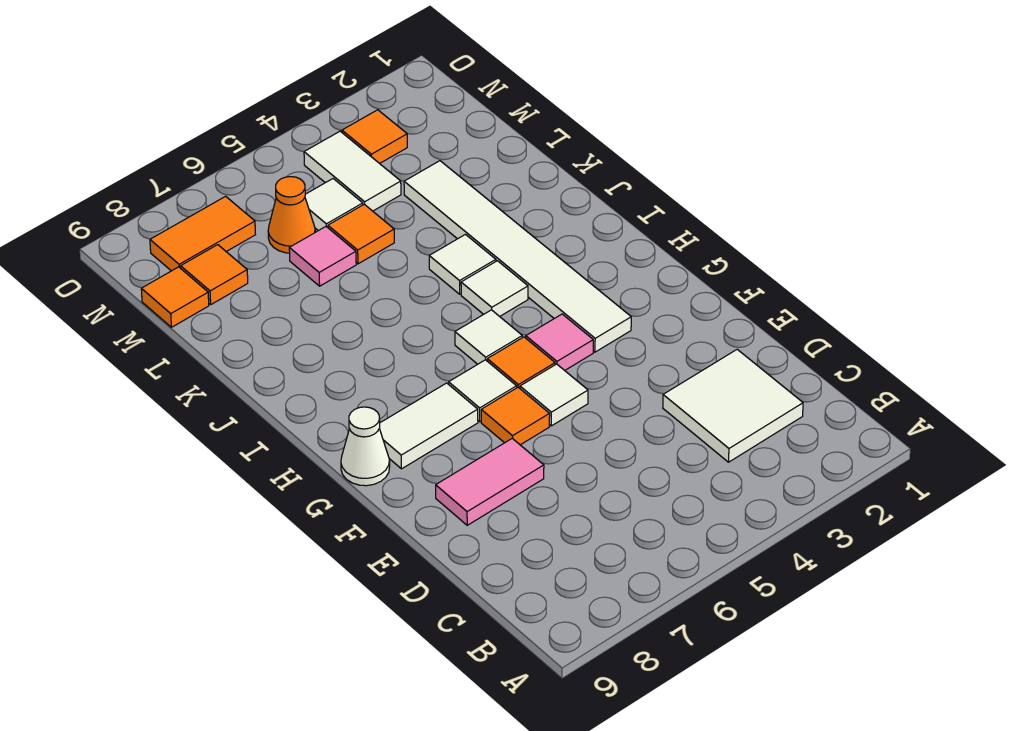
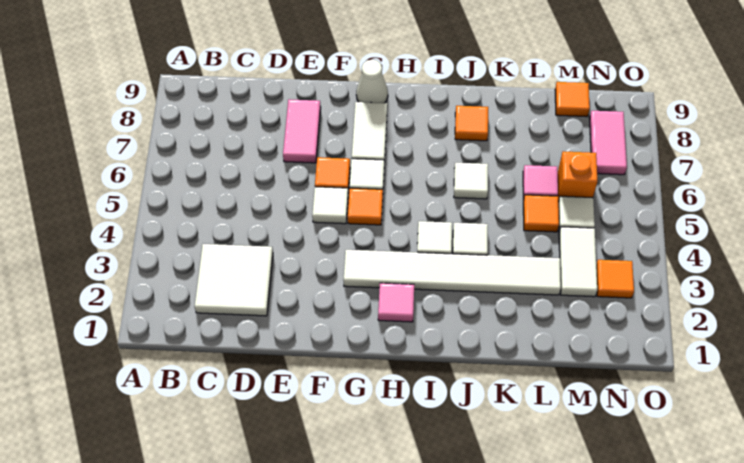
pink tile G4 level 1 -> pink tile H2 level 1
white tile H5 level 1 -> white tile J6 level 1
white tile M4:N4 level 1 -> white tile M3:M4 level 1
orange cone M6 level 1 -> orange brick M6 level 1
orange tile M8 level 1 -> orange tile J8 level 1
orange tile N7:N8 level 1 -> pink tile N7:N8 level 1

